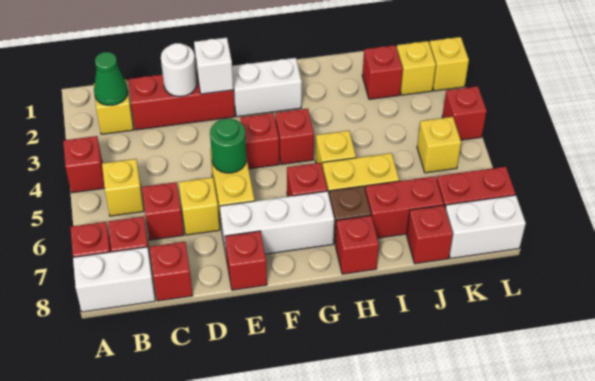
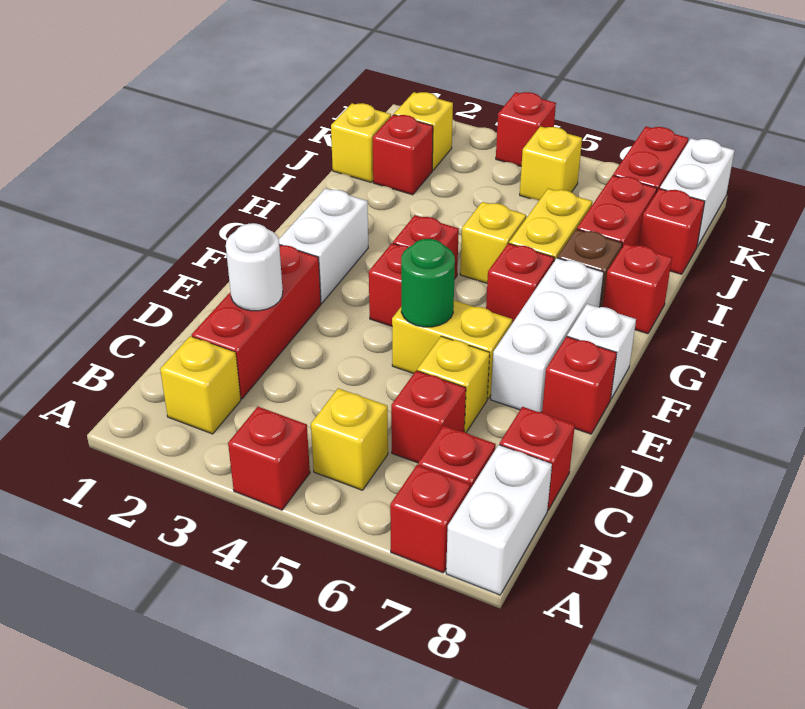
green cone B2 level 2 -> none
white brick E2 level 2 -> white brick F8 level 1
yellow brick L2 level 1 -> yellow brick J1 level 1

